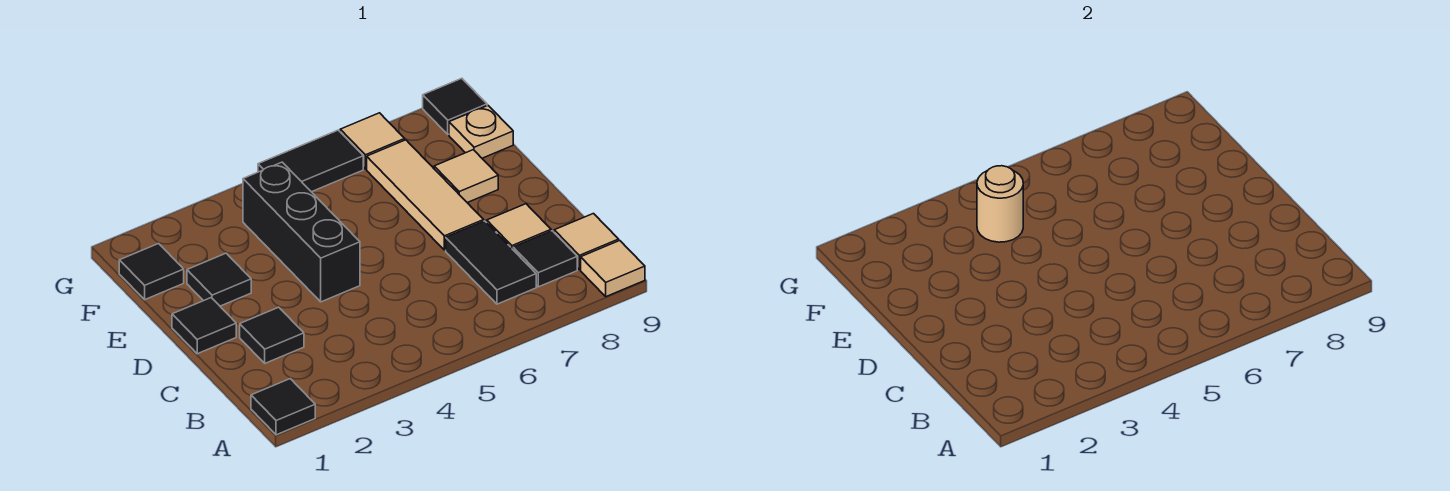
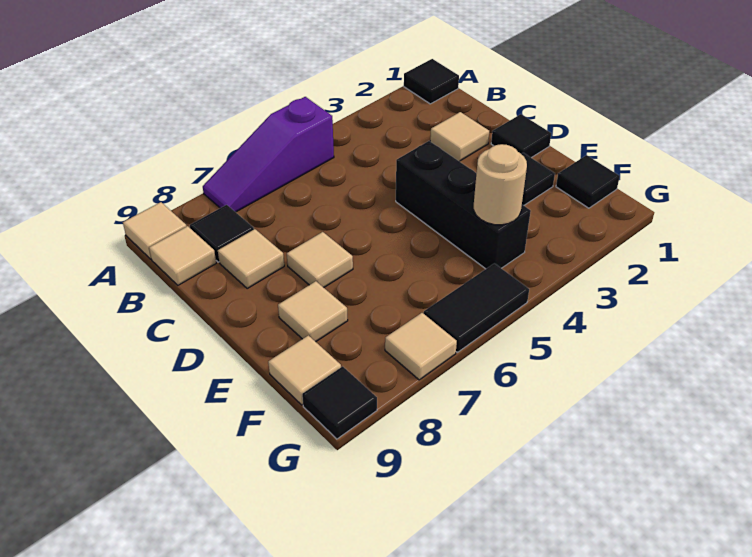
none -> purple slope A5:A7 level 1 top 5
black tile B7:C7 level 1 -> none
black tile C2 level 1 -> tan tile C2 level 1
tan tile D7:F7 level 1 -> tan tile D7 level 1
tan plate F9 level 1 -> tan tile F9 level 1

